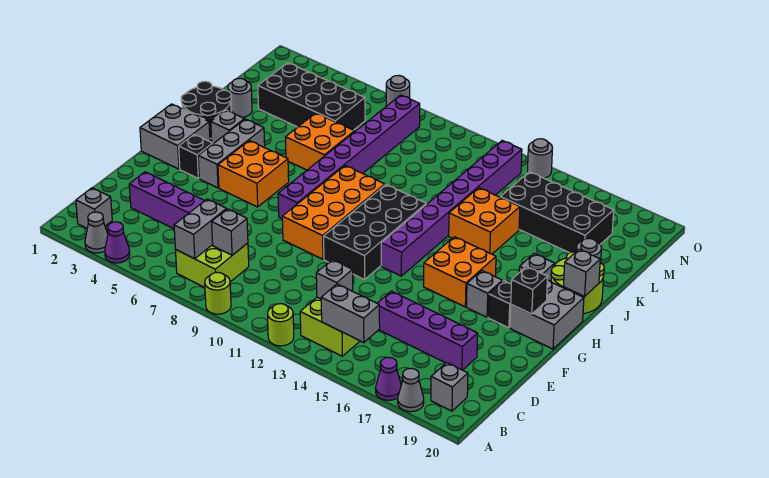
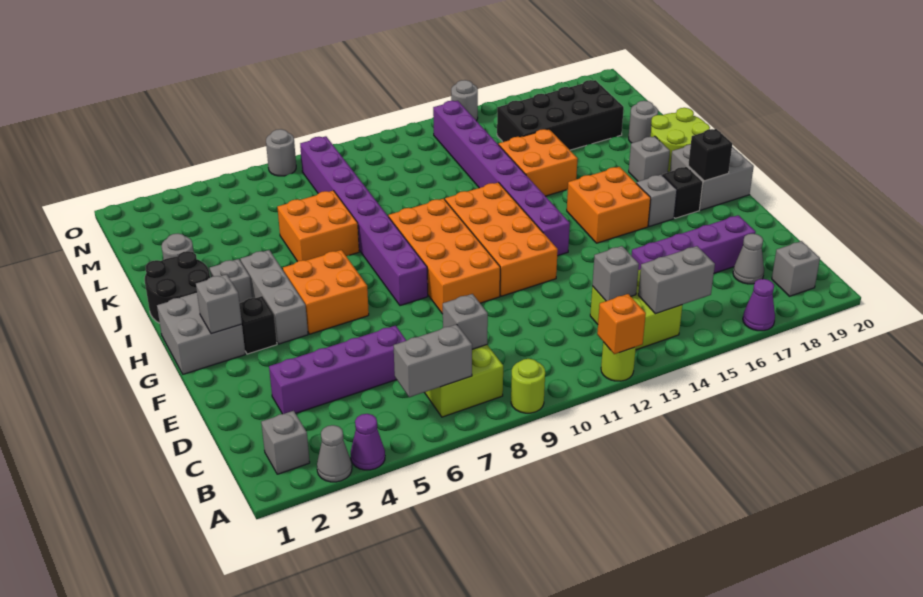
none -> orange brick A12 level 2
grey cone A18 level 1 -> grey cone C18 level 1
grey brick B7:C7 level 2 -> grey brick B6:B7 level 2
black brick F11:I12 level 1 -> orange brick F11:I12 level 1
grey brick I20 level 2 -> grey brick G2 level 2
black brick L3:M6 level 1 -> none

